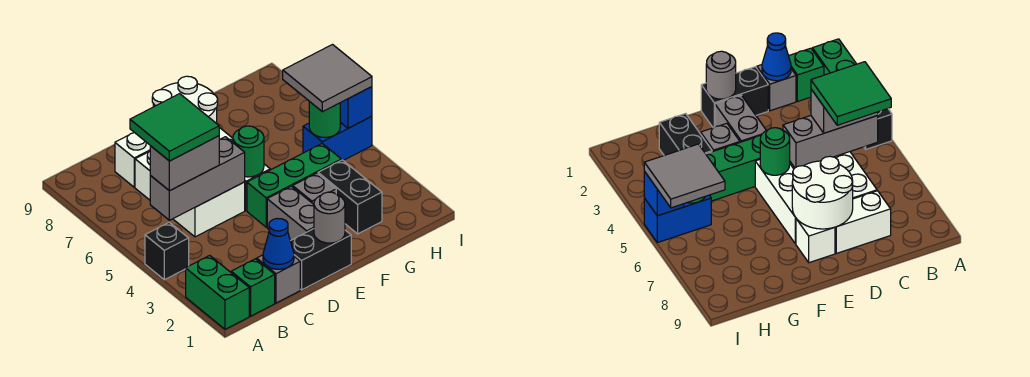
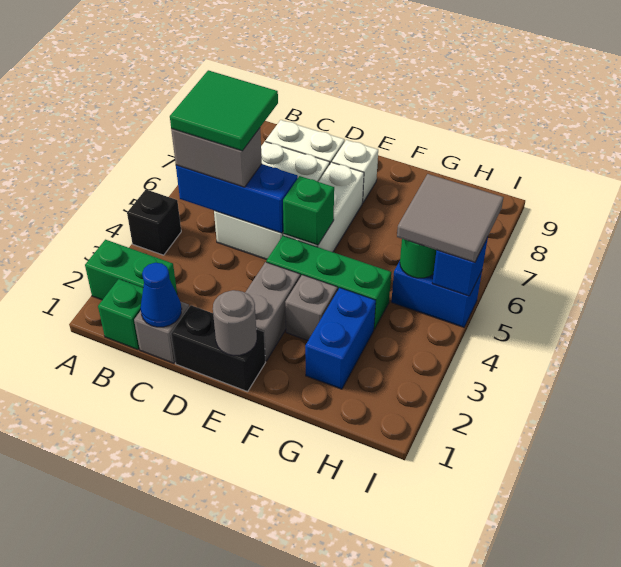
green brick A1:A2 level 1 -> green brick A2:B2 level 1
grey brick B5:D5 level 2 -> blue brick B5:D5 level 2
white round brick D7:E8 level 2 -> none
green round brick E5 level 2 -> green brick E5 level 2
black brick G2:G3 level 1 -> blue brick G2:G3 level 1

